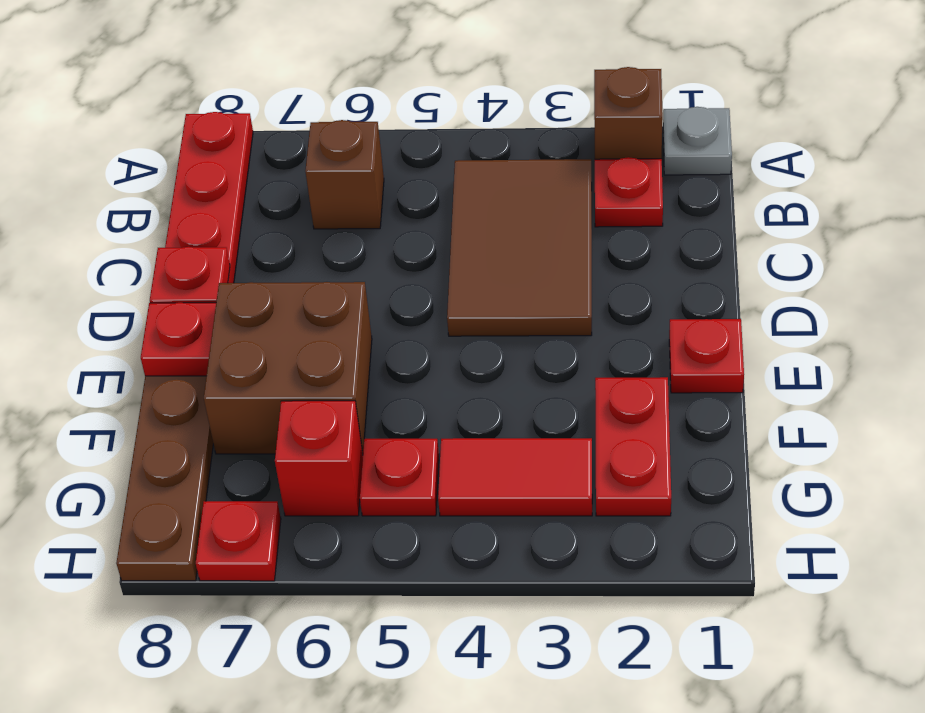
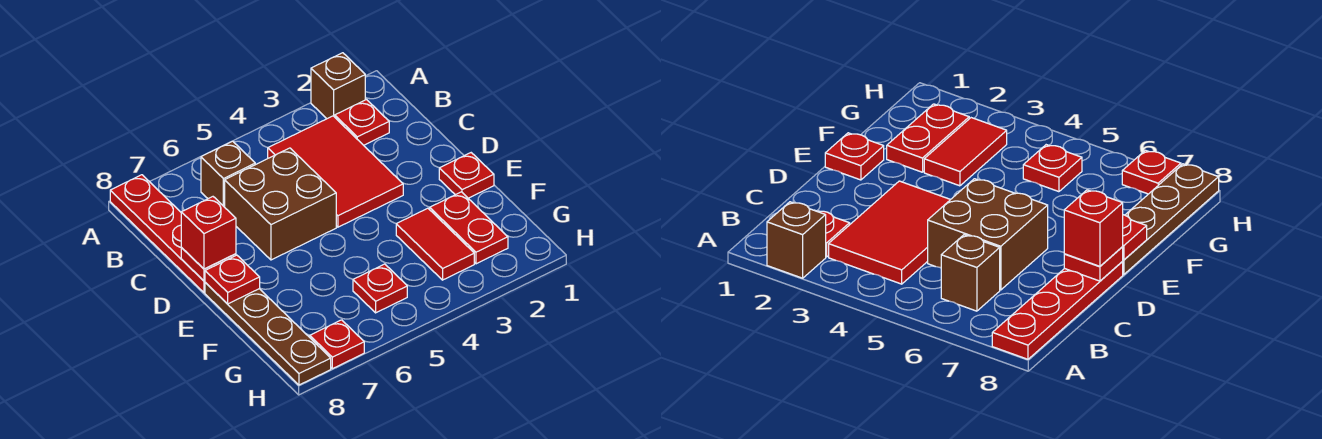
grey plate A1 level 1 -> none
brown tile B3:D4 level 1 -> red tile B3:D4 level 1
brown brick E6:F7 level 1 -> brown brick C5:D6 level 1
red tile G3:G4 level 1 -> red tile F3:G3 level 1
red brick G6 level 1 -> red brick D8 level 3

